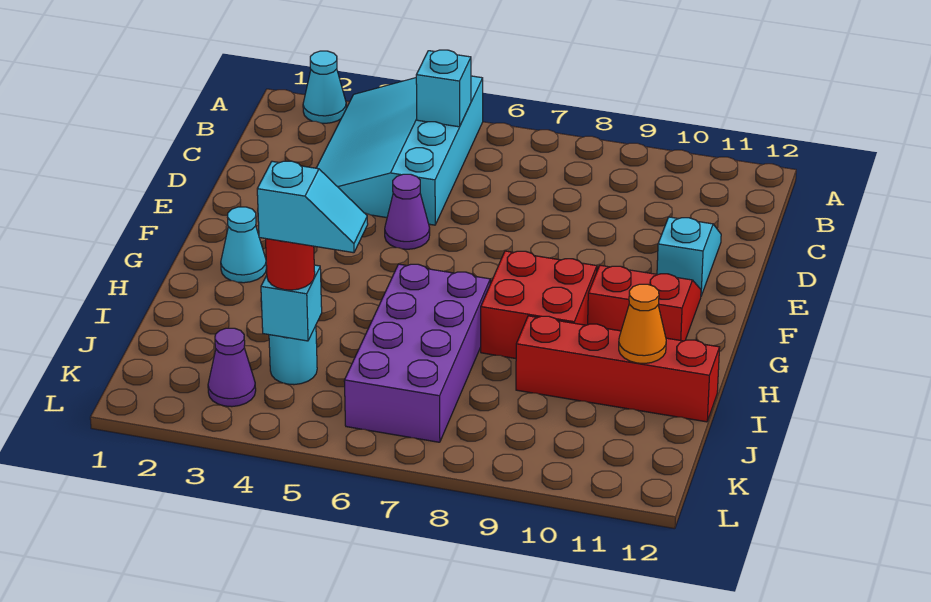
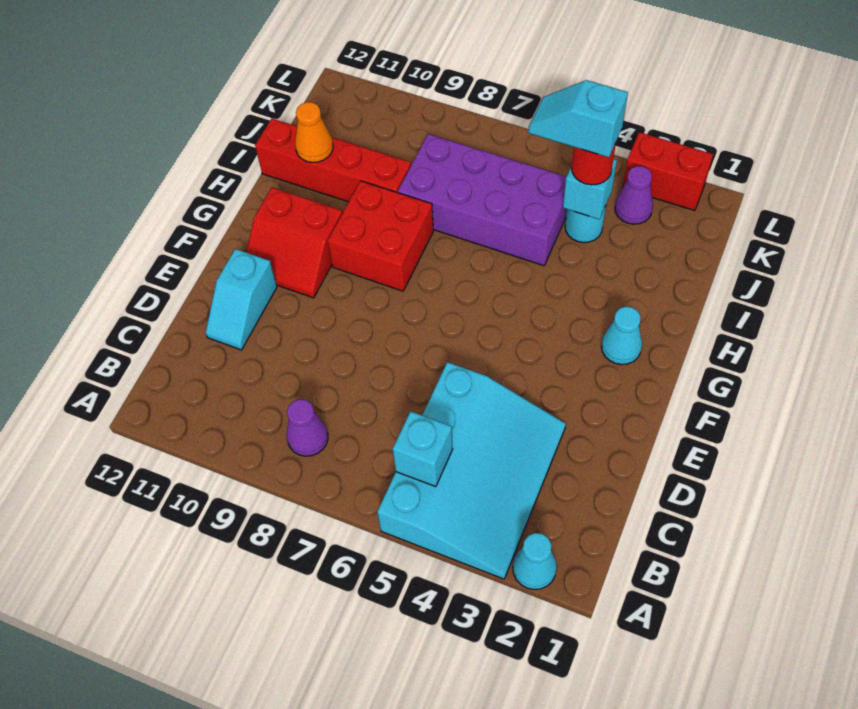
purple cone E5 level 1 -> purple cone B8 level 1
purple brick H6:K7 level 1 -> purple brick I5:J8 level 1
none -> red brick L2:L3 level 1

